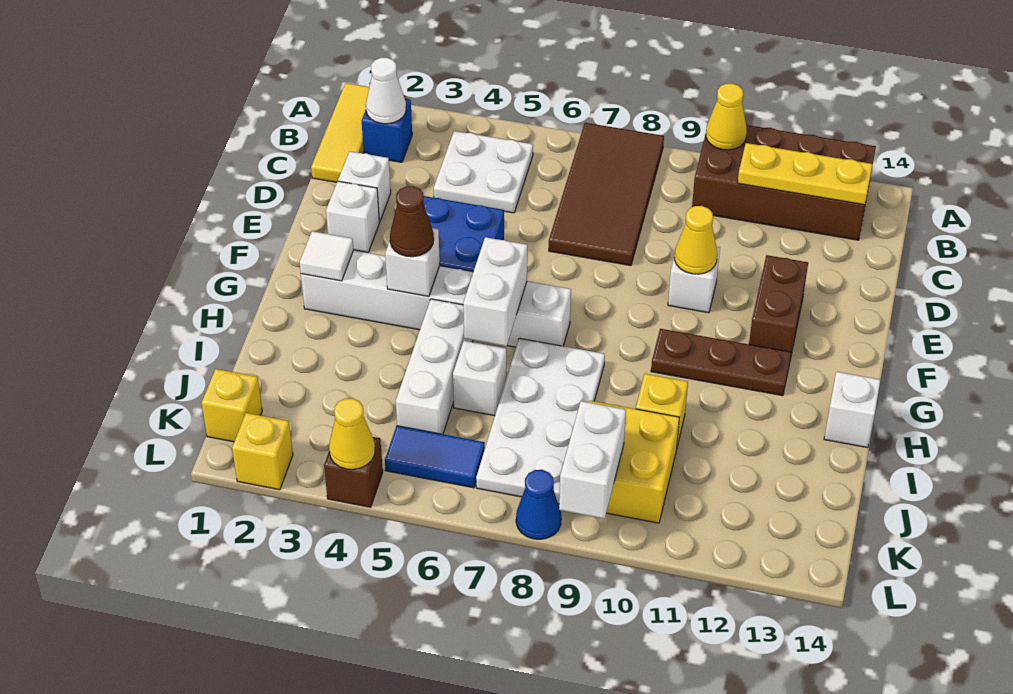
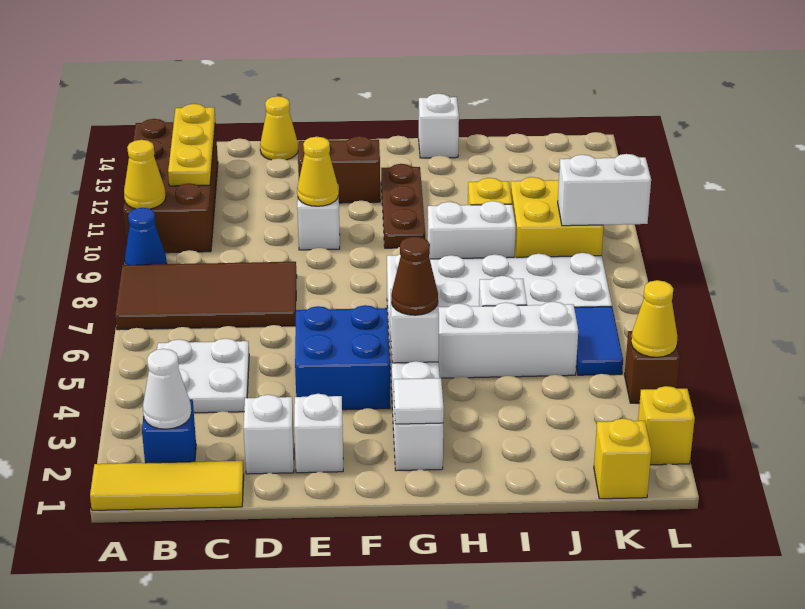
none -> yellow cone D14 level 1
white brick G6:H6 level 2 -> white brick H9:I9 level 1
blue cone L8 level 1 -> blue cone A9 level 1

